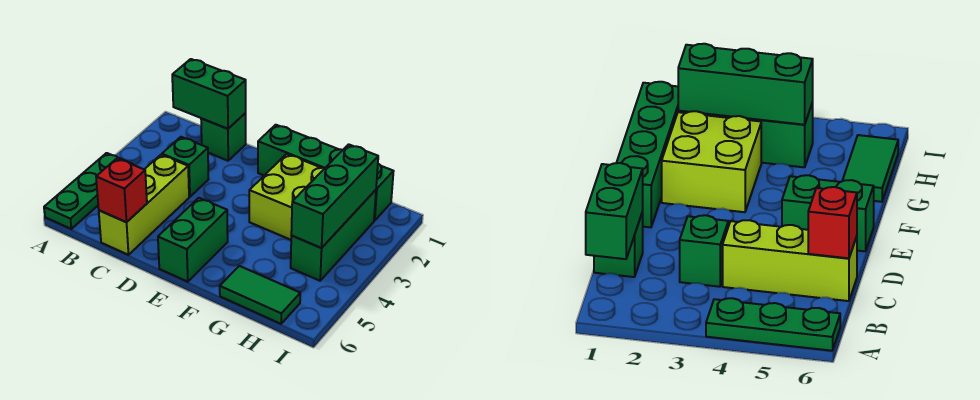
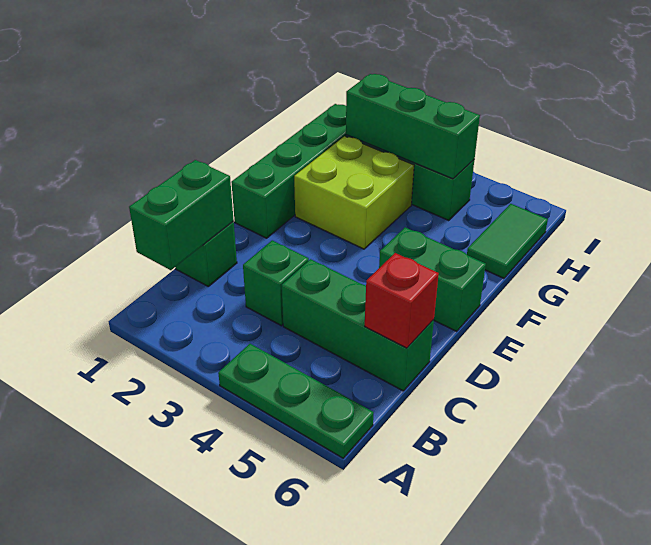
lime brick C4:C6 level 1 -> green brick C4:C6 level 1

